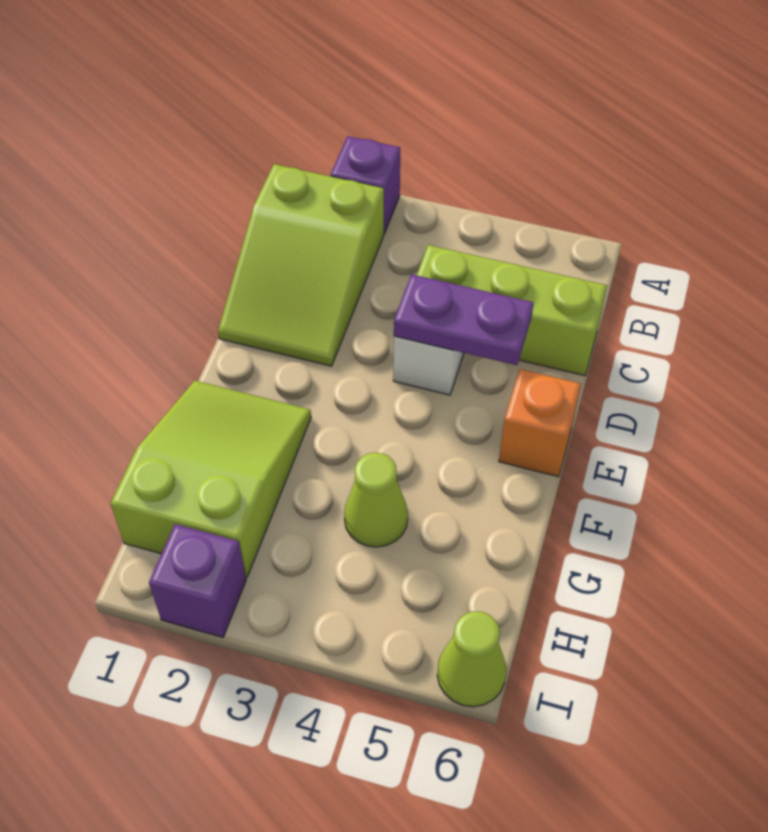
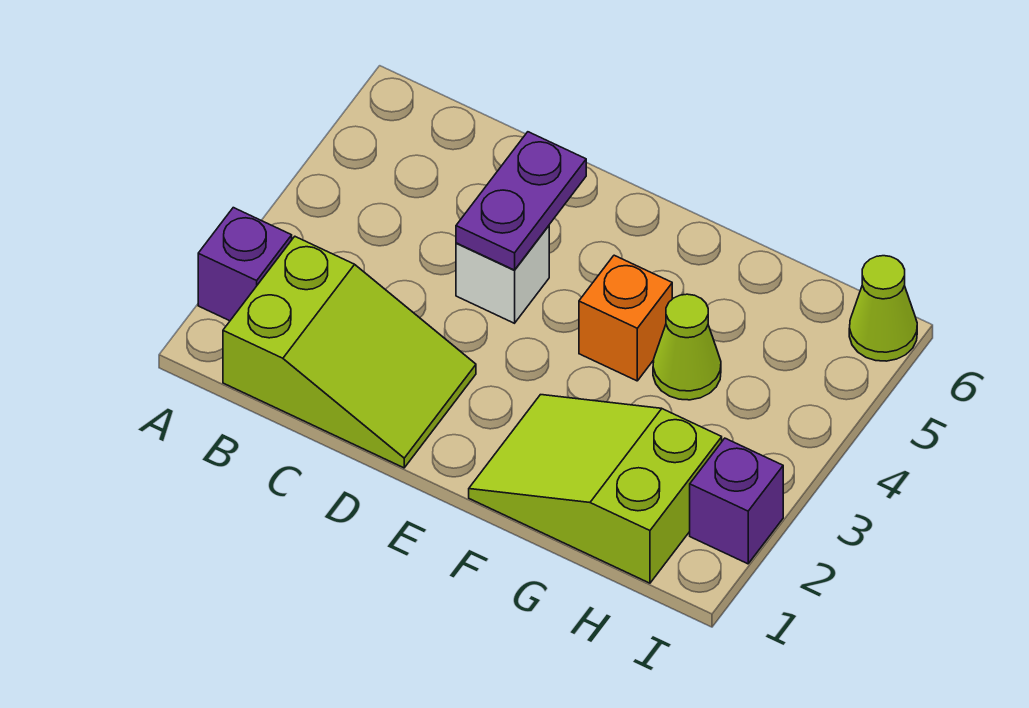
lime brick C4:C6 level 1 -> none
orange brick E6 level 1 -> orange brick F4 level 1

